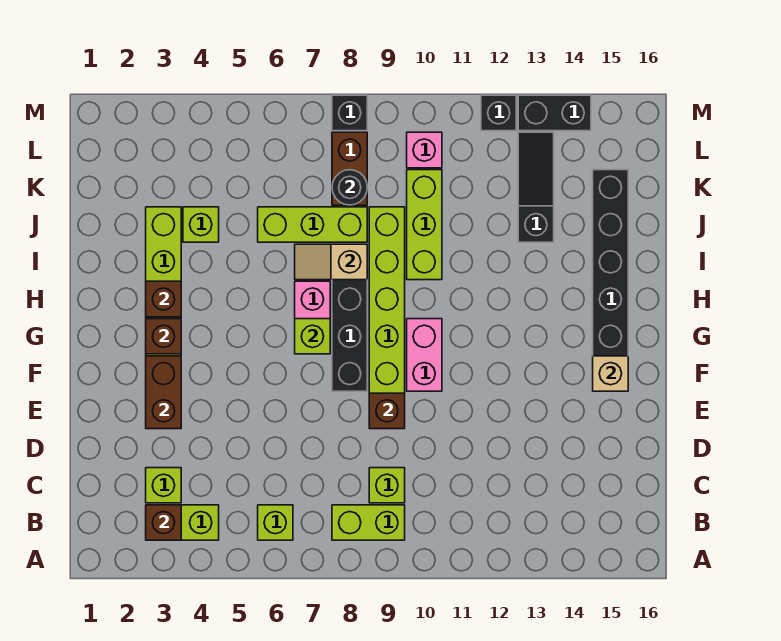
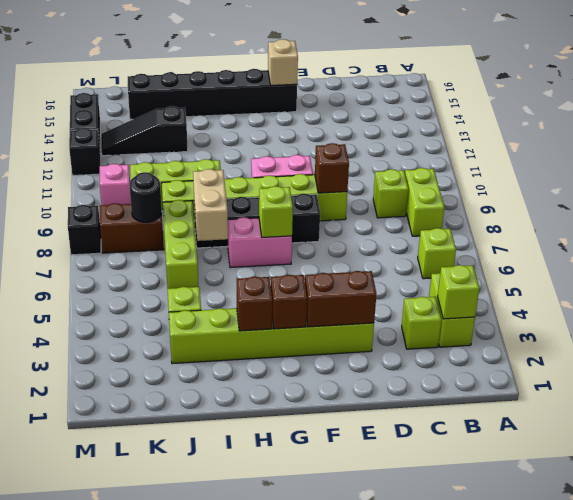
brown brick B3 level 2 -> lime brick B3 level 2
tan slope I7:I8 level 2 top 8 -> tan brick I7:I8 level 2

